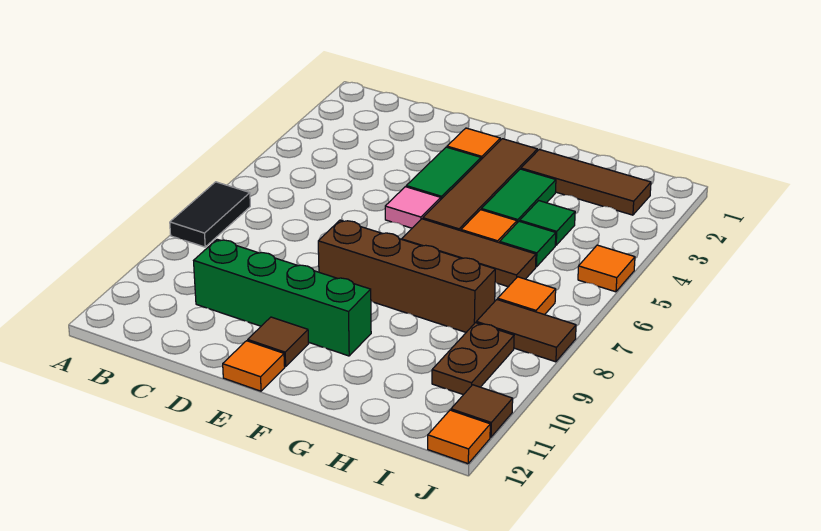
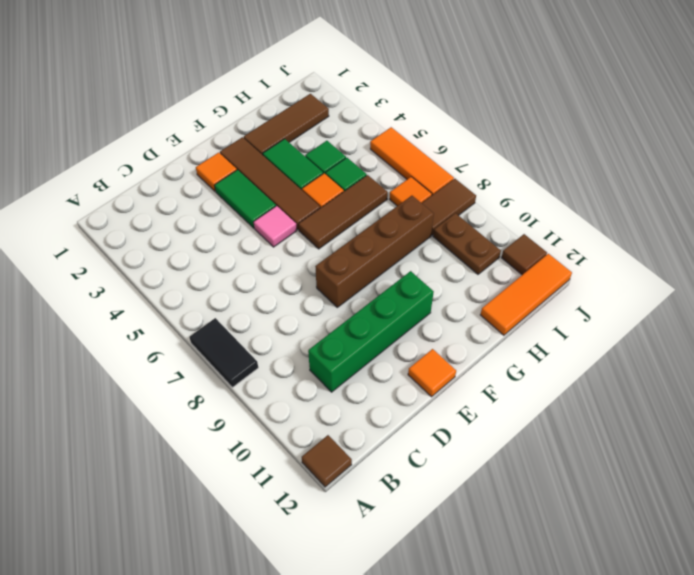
brown tile E11 level 1 -> brown tile A12 level 1
orange tile J5 level 1 -> orange tile J5:J7 level 1
orange tile J12 level 1 -> orange tile H12:J12 level 1

